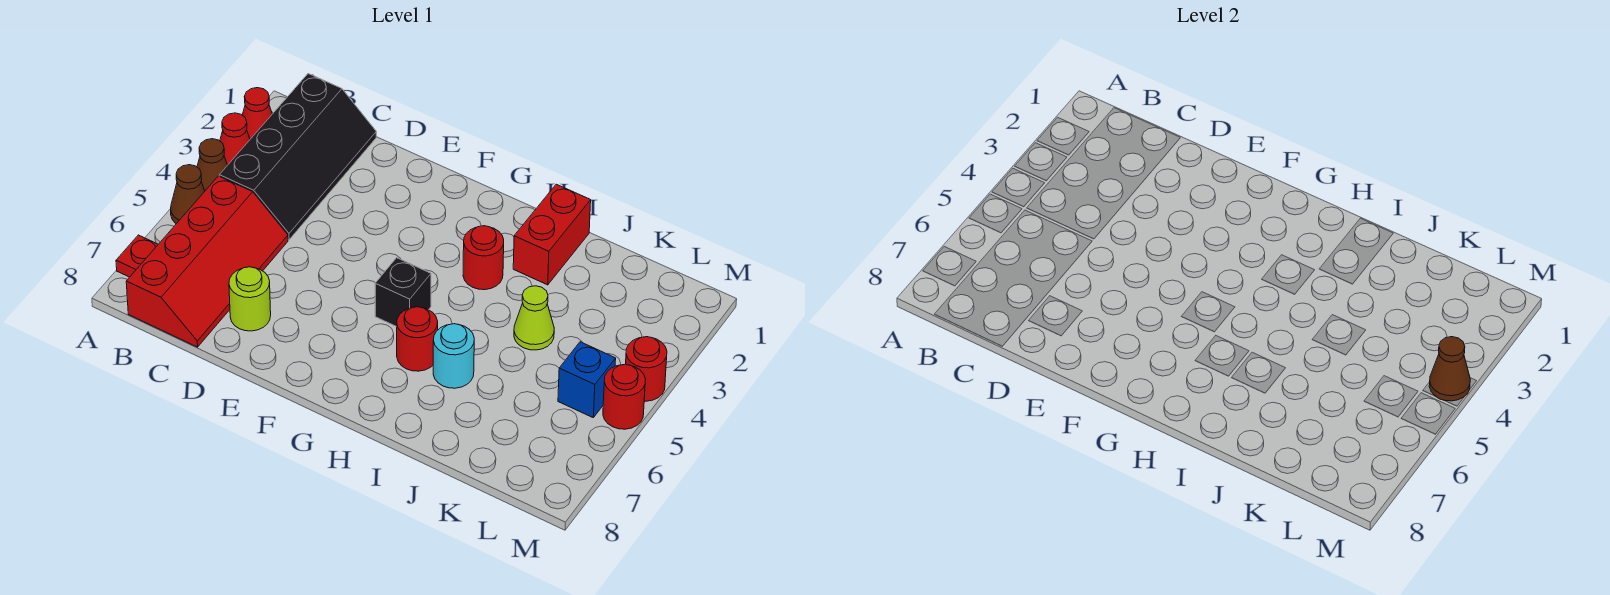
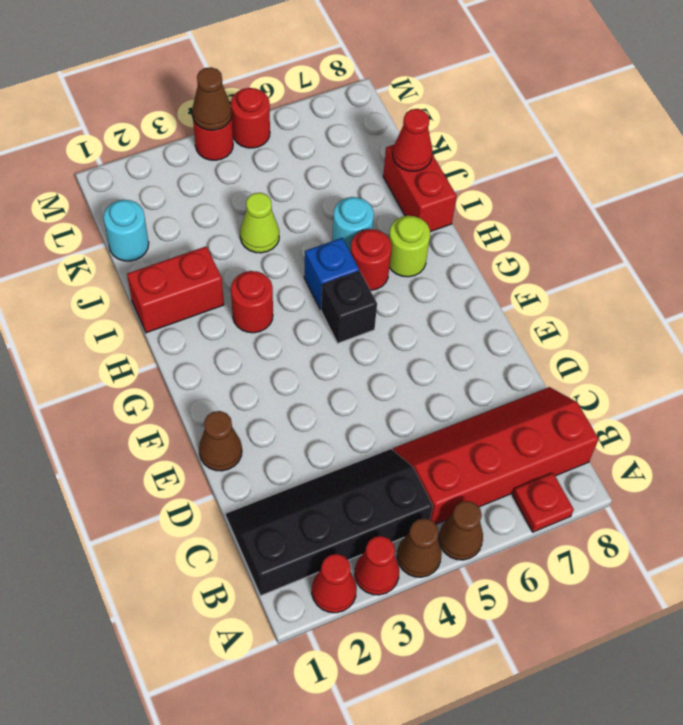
lime round brick D7 level 1 -> lime round brick H7 level 1
none -> brown cone E1 level 1
none -> red brick I8:J8 level 1
none -> red cone J8 level 2
none -> cyan round brick K1 level 1
blue brick L5 level 1 -> blue brick H5 level 1

